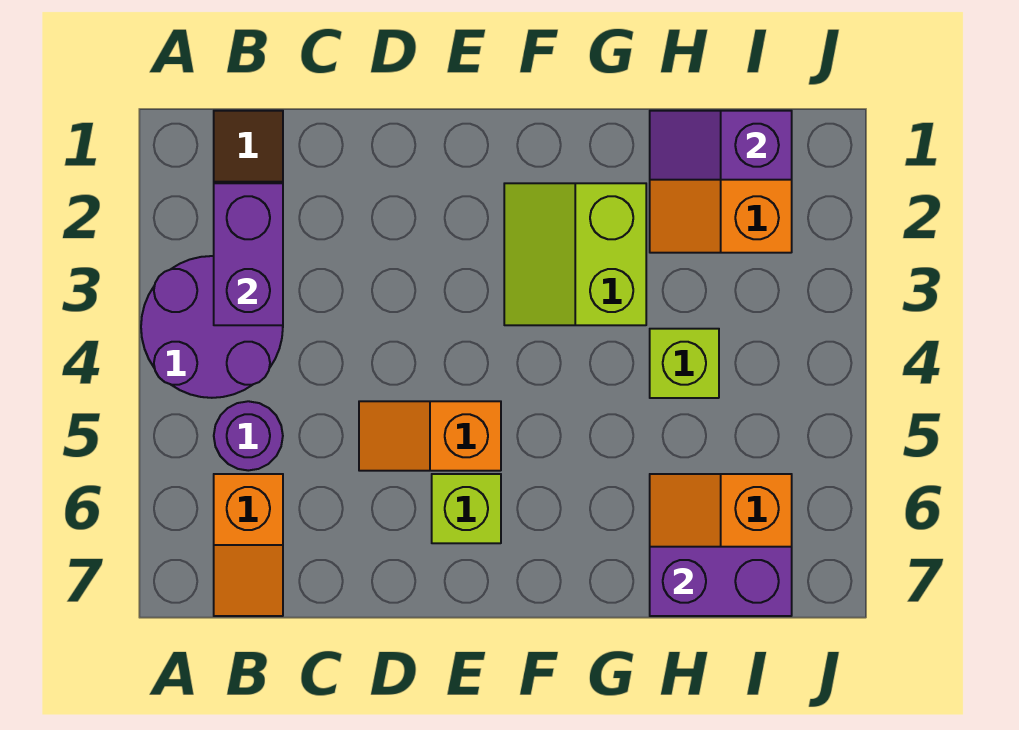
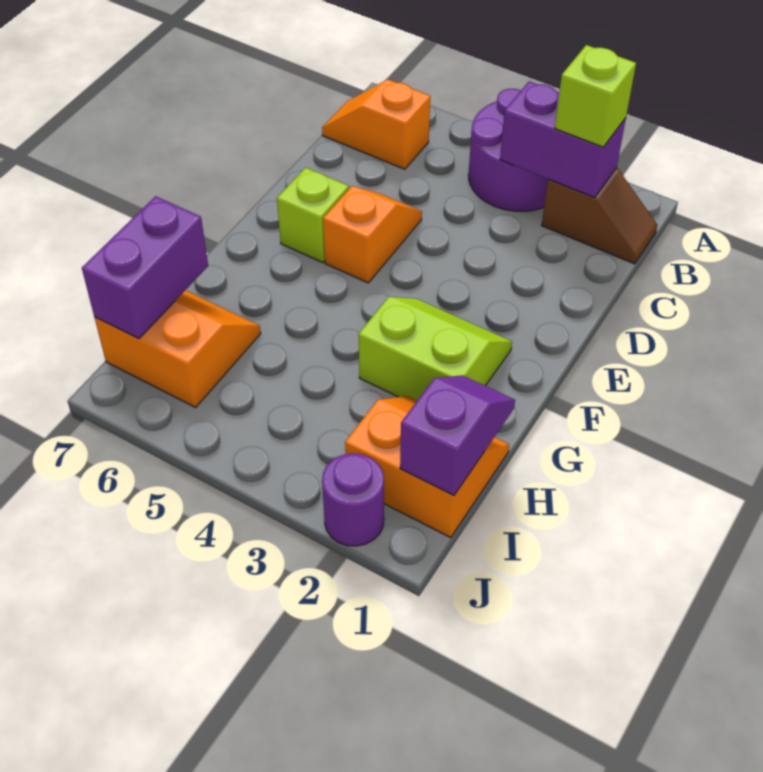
purple round brick B5 level 1 -> purple round brick J2 level 1
lime brick H4 level 1 -> lime brick B2 level 3

